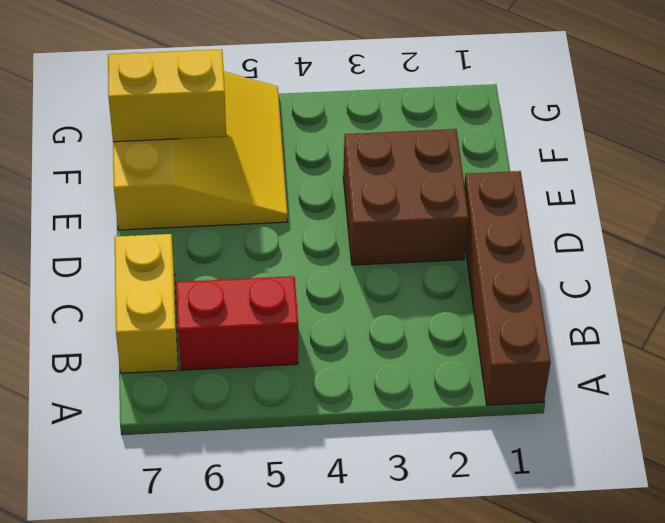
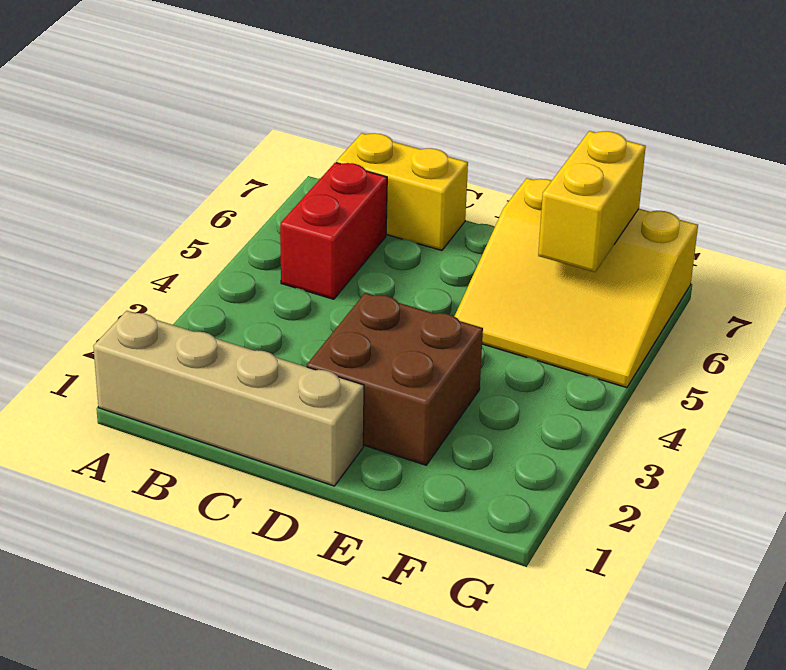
brown brick A1:D1 level 1 -> tan brick A1:D1 level 1

